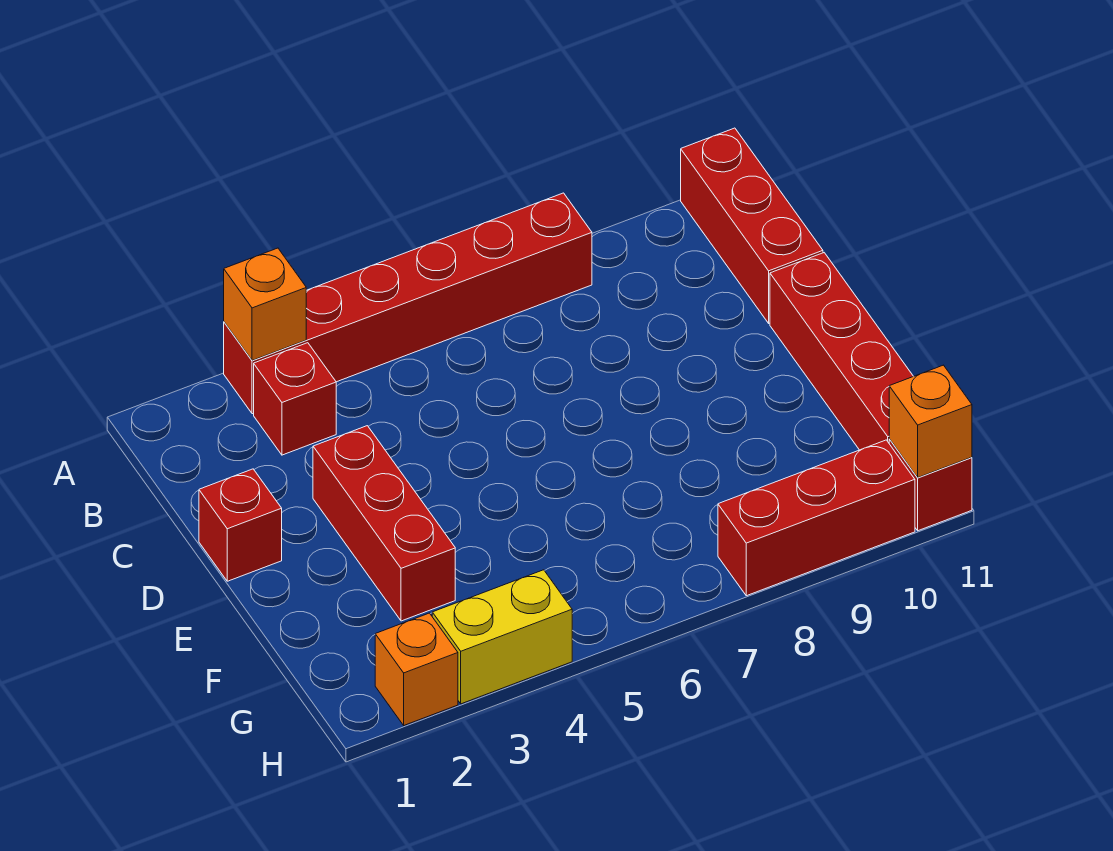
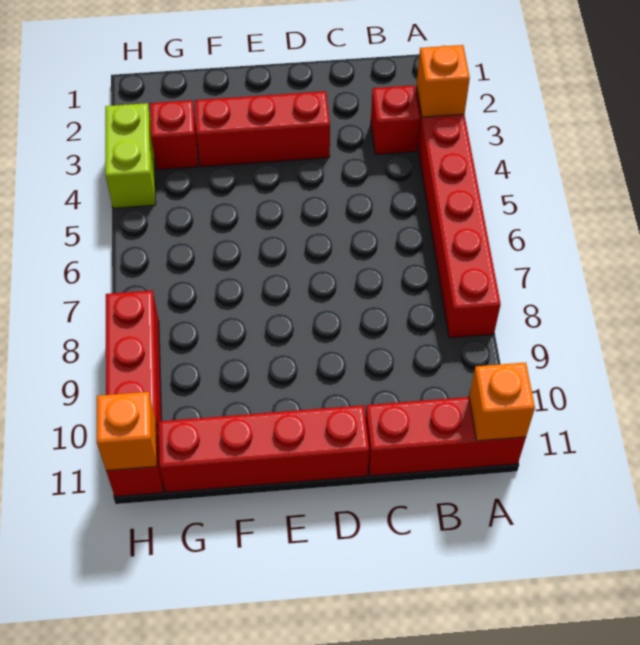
red brick D1 level 1 -> red brick G3 level 1
orange brick H2 level 1 -> orange brick A11 level 2
yellow brick H3:H4 level 1 -> lime brick H3:H4 level 1

